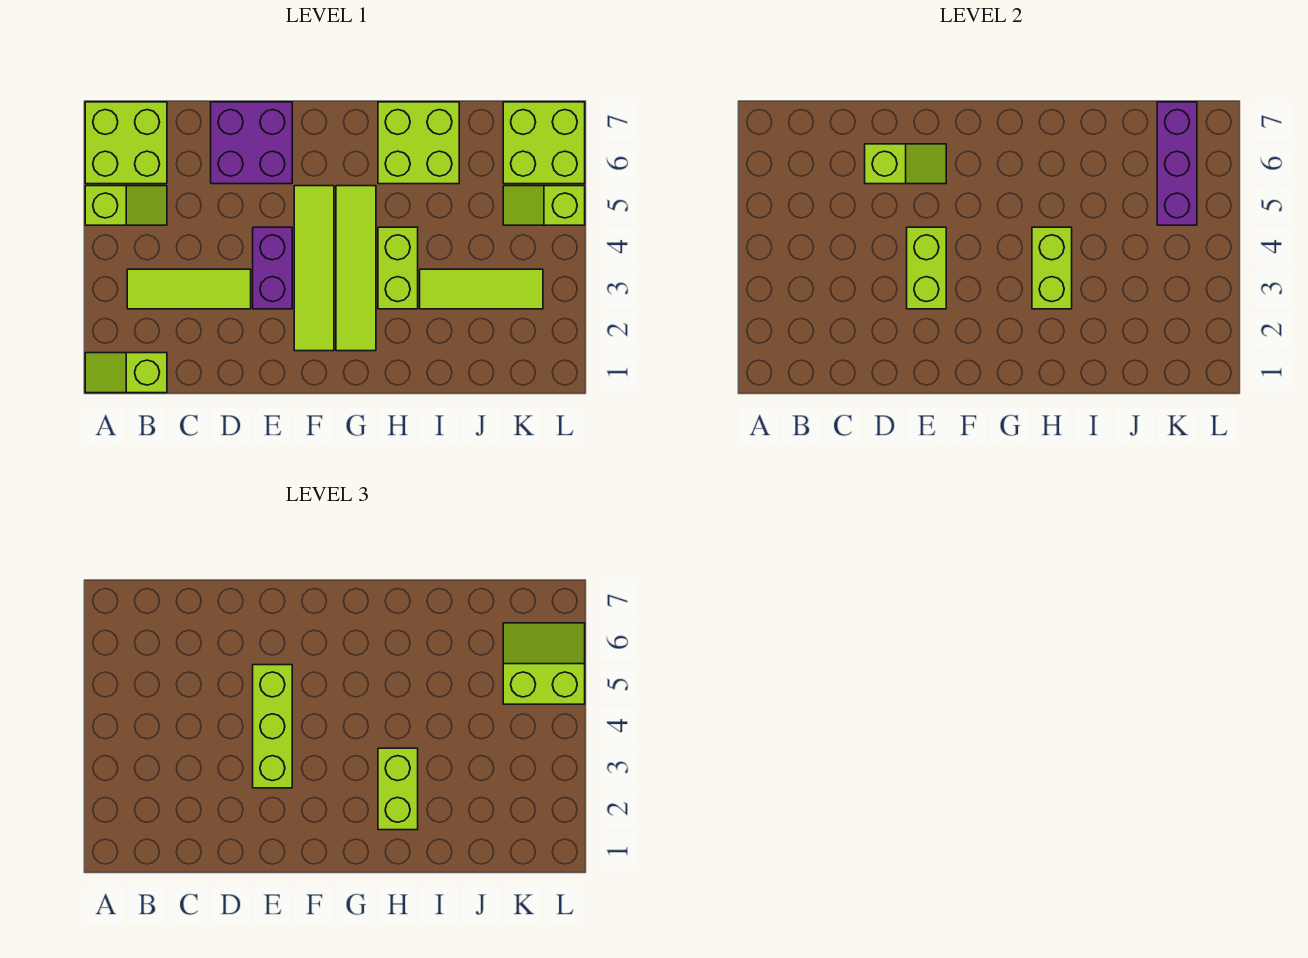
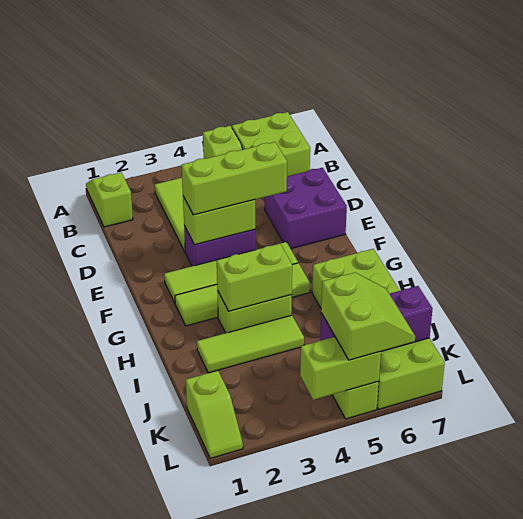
lime slope D6:E6 level 2 top D -> lime slope K1:L1 level 1 top K
lime brick H2:H3 level 3 -> lime brick L4:L5 level 2
lime tile I3:K3 level 1 -> lime tile I2:I4 level 1

